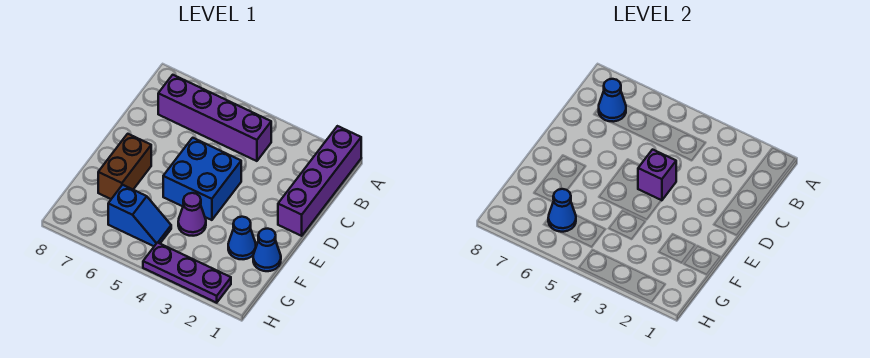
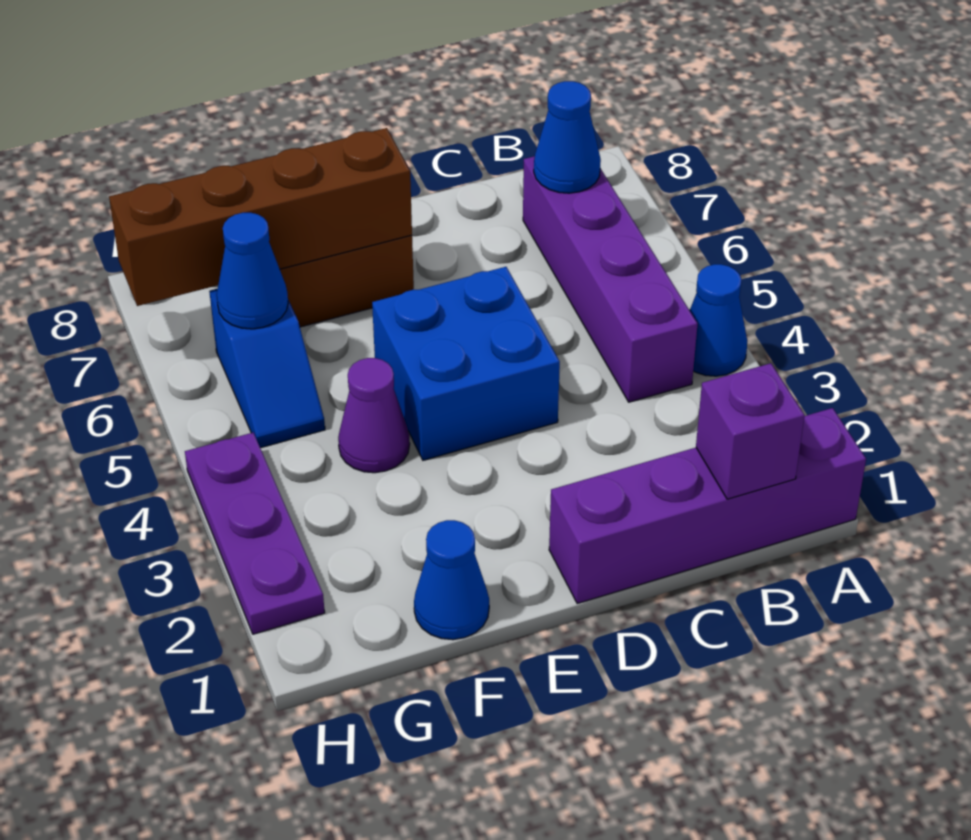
purple brick D4 level 2 -> purple brick B1 level 2
none -> brown brick E7:H7 level 2
blue cone F2 level 1 -> blue cone A4 level 1

